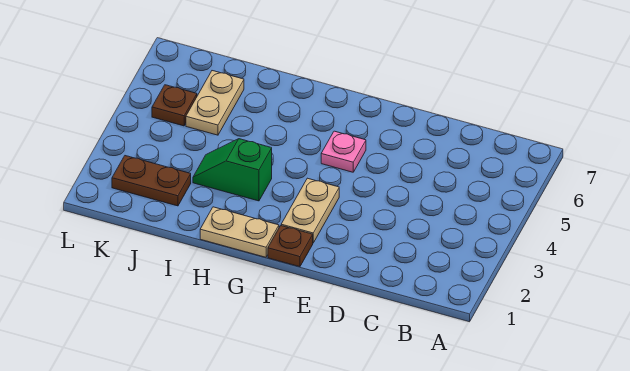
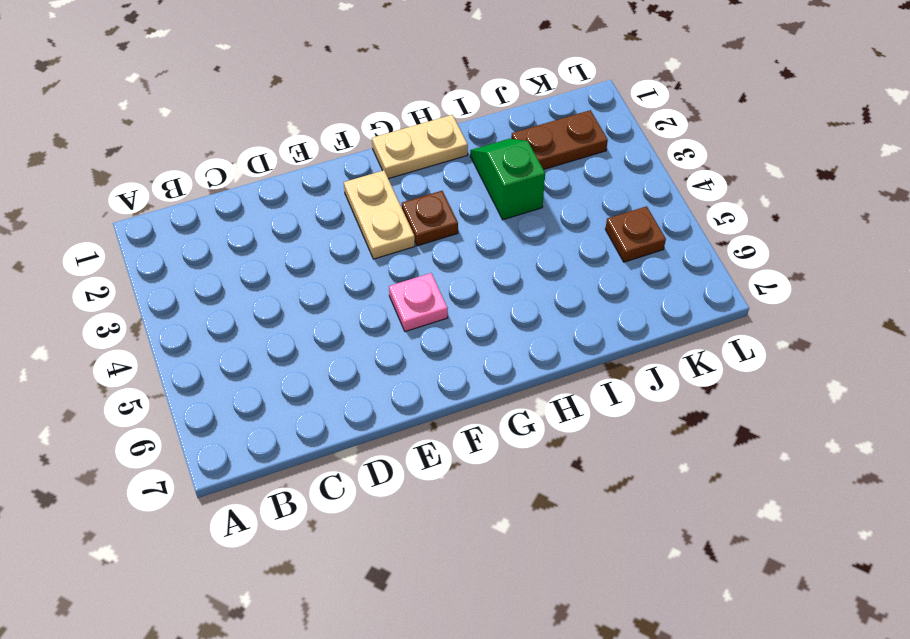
brown plate F1 level 1 -> brown plate G3 level 1
green slope H3:I3 level 1 top H -> green slope I2:I3 level 1 top 3
tan plate J5:J6 level 1 -> none

